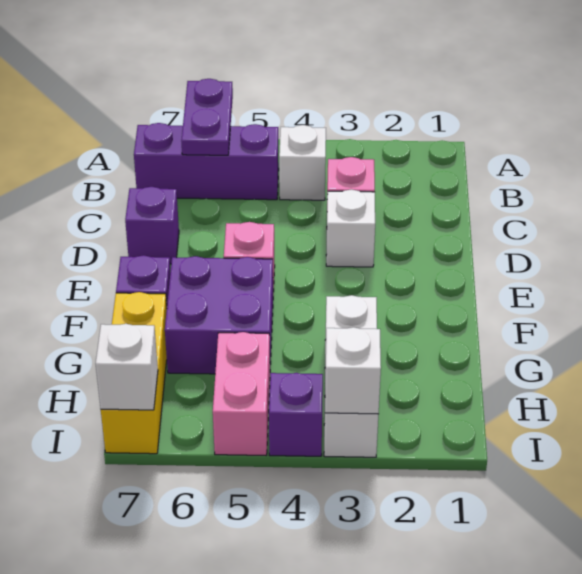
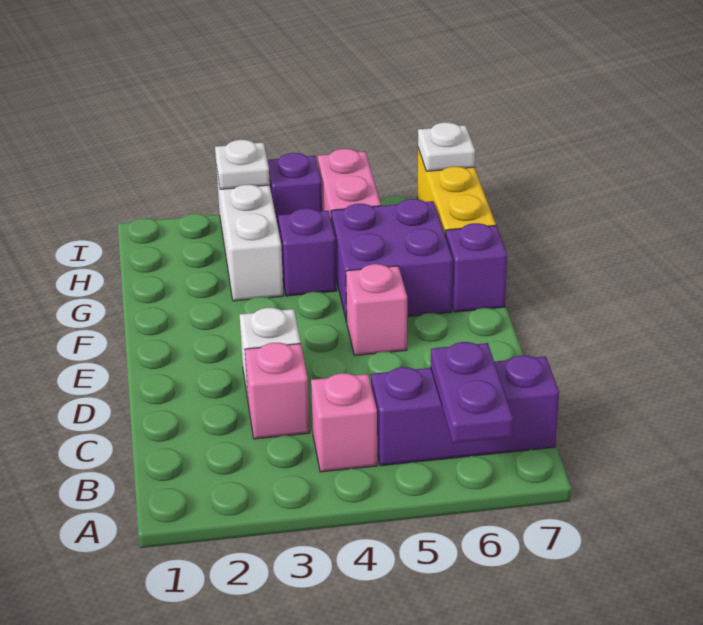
white brick B4 level 1 -> pink brick B4 level 1
purple brick D7 level 1 -> purple brick G4 level 1
white brick I3 level 2 -> white plate I3 level 2
white brick I7 level 2 -> white plate I7 level 2

